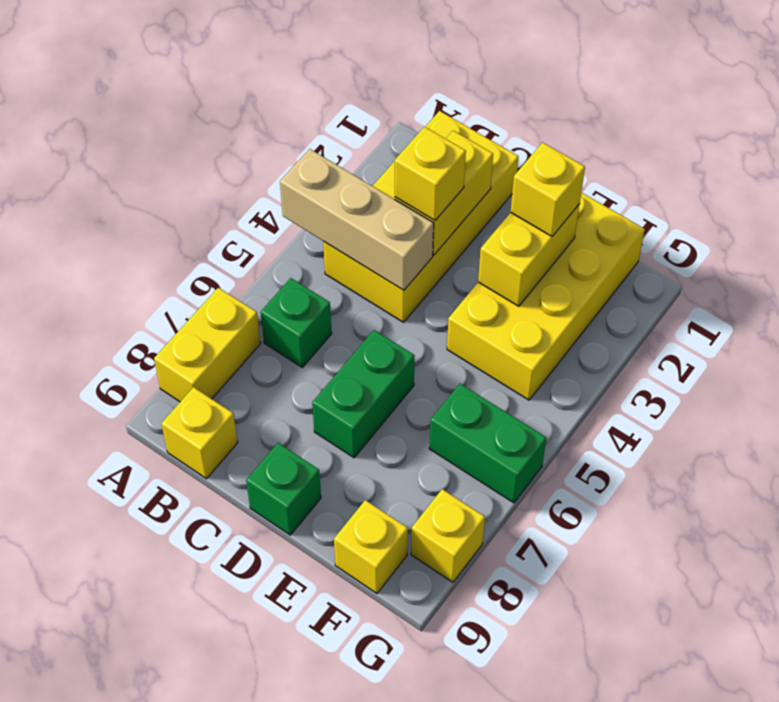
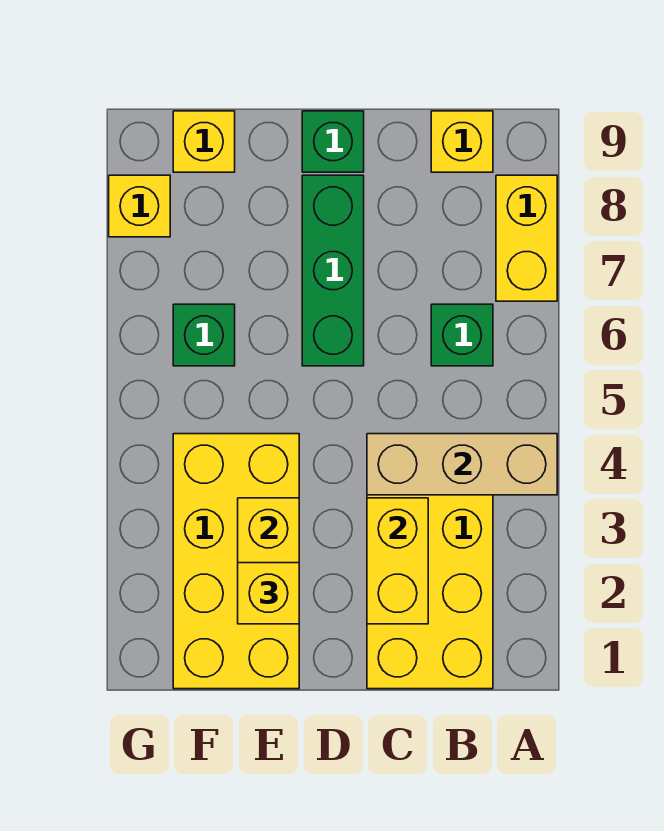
yellow brick C3 level 3 -> none
green brick D6:D7 level 1 -> green brick D6:D8 level 1
green brick F6:G6 level 1 -> green brick F6 level 1

